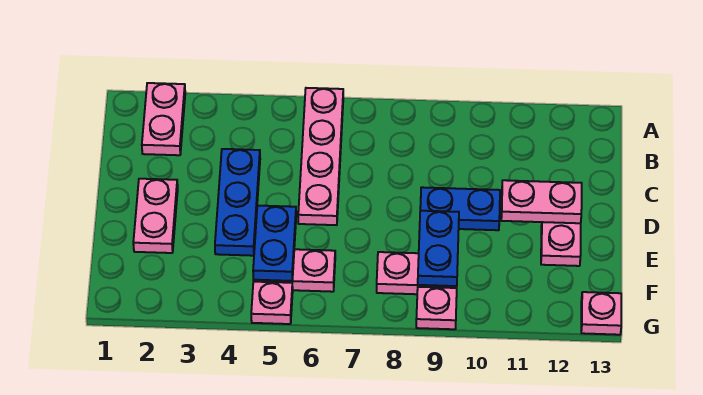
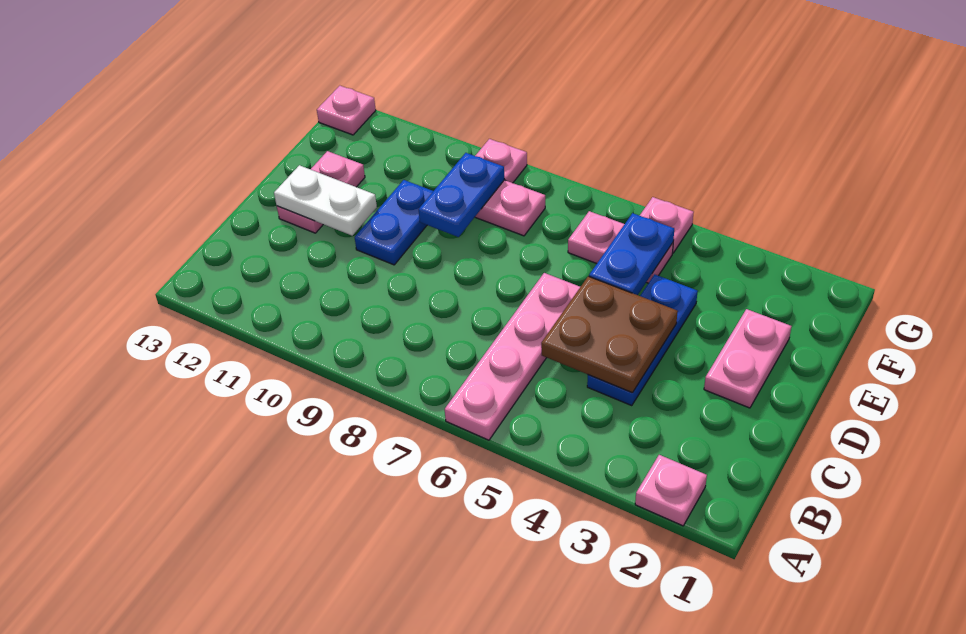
pink plate A2:B2 level 1 -> pink plate A2 level 1
none -> brown plate C4:D5 level 2
blue plate D9:D10 level 1 -> blue plate D10:E10 level 1
pink plate D11:D12 level 2 -> white plate D11:D12 level 2

